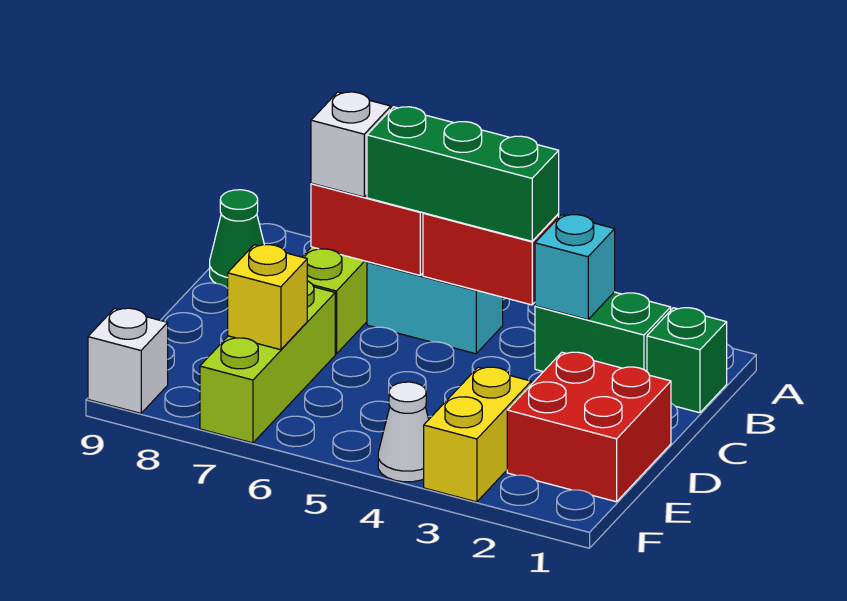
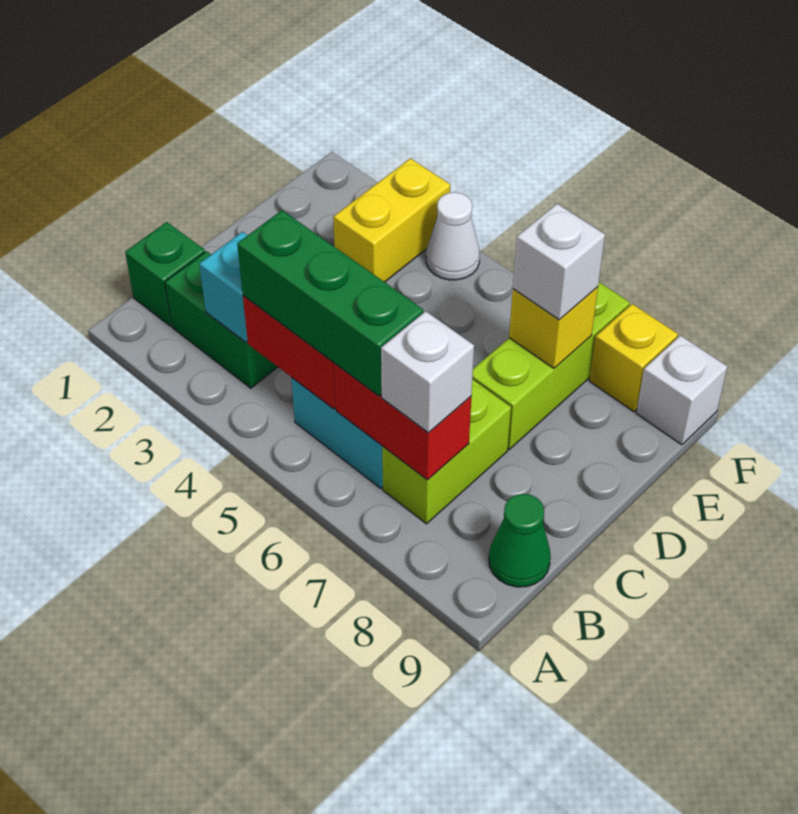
red brick D1:E2 level 1 -> none
none -> white brick E7 level 3
none -> yellow brick F8 level 1

